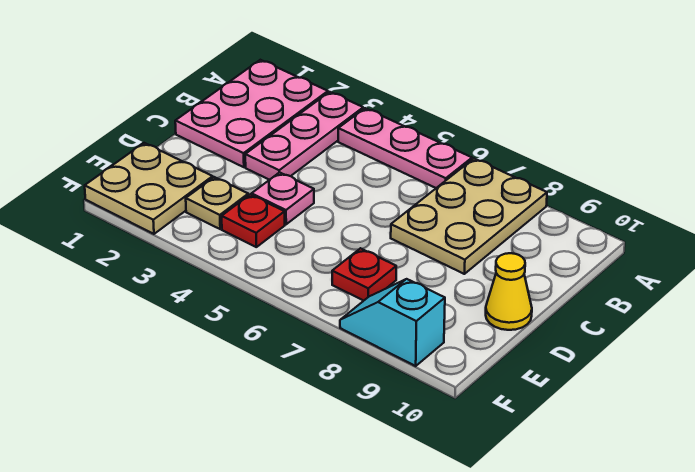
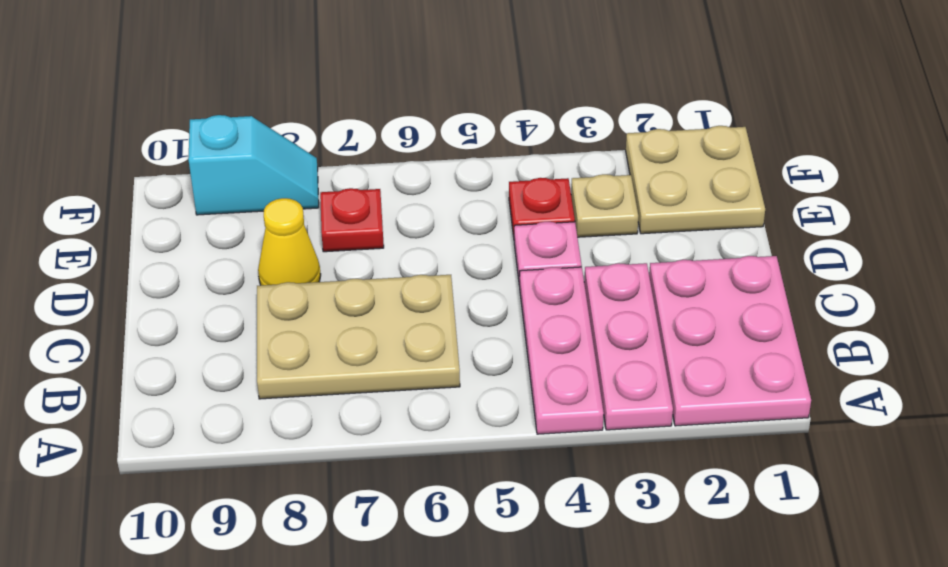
pink plate A4:A6 level 1 -> pink plate A4:C4 level 1
tan plate A7:C8 level 1 -> tan plate B6:C8 level 1
yellow cone D10 level 1 -> yellow cone D8 level 1

